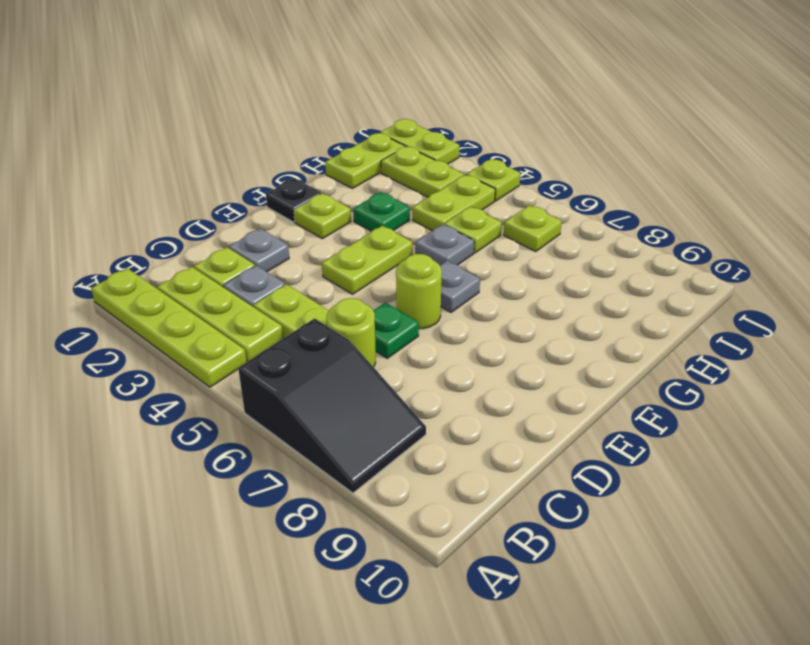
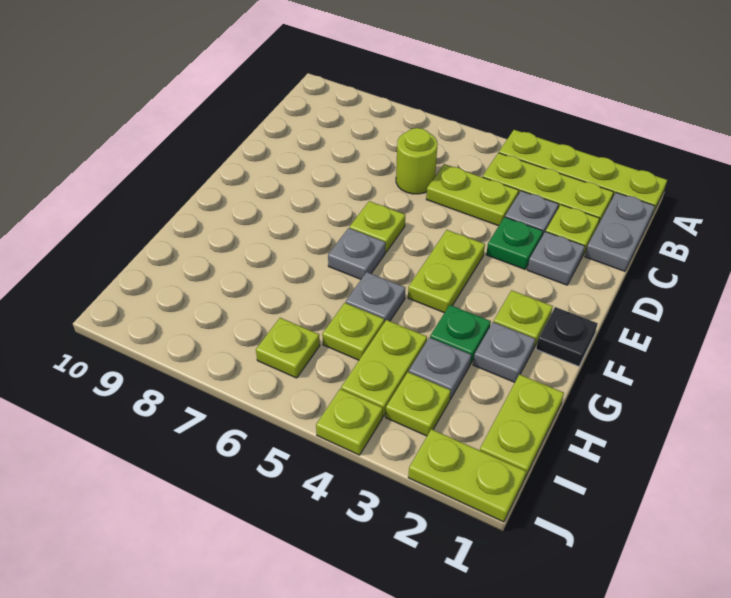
black slope A6:B8 level 1 top 6 -> none
none -> grey plate B1:C1 level 1
green plate D6 level 1 -> green plate D3 level 1
lime round brick E6 level 1 -> lime plate E6 level 1
none -> grey plate G2 level 1
none -> grey plate H3 level 1
lime plate I2:I3 level 1 -> lime plate I3 level 1

